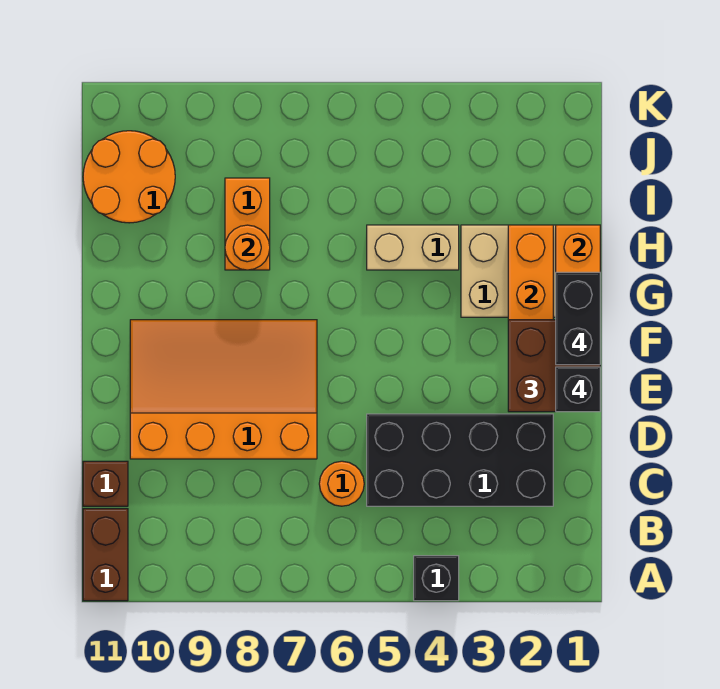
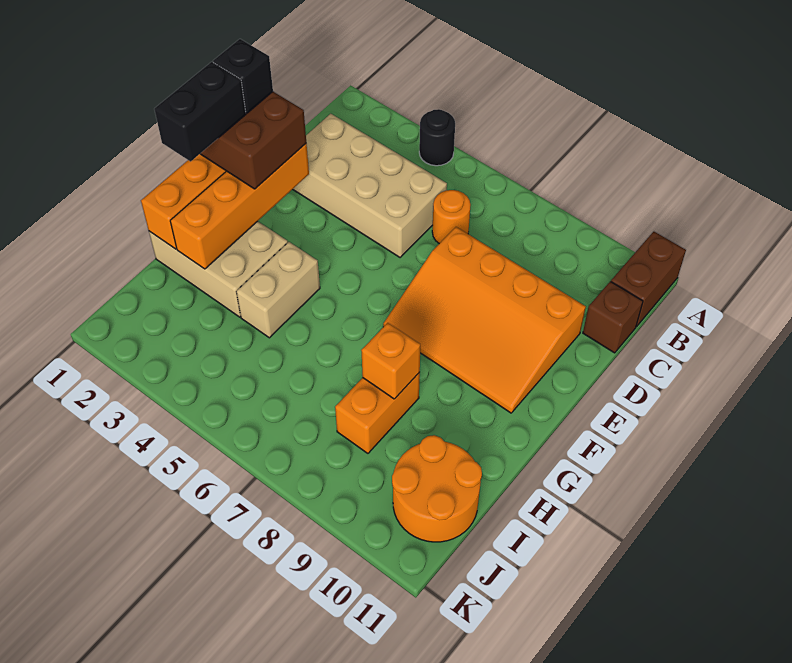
black brick A4 level 1 -> black round brick A4 level 1
black brick C2:D5 level 1 -> tan brick C2:D5 level 1
tan brick H4:H5 level 1 -> tan brick G4:H4 level 1
orange round brick H8 level 2 -> orange brick H8 level 2

